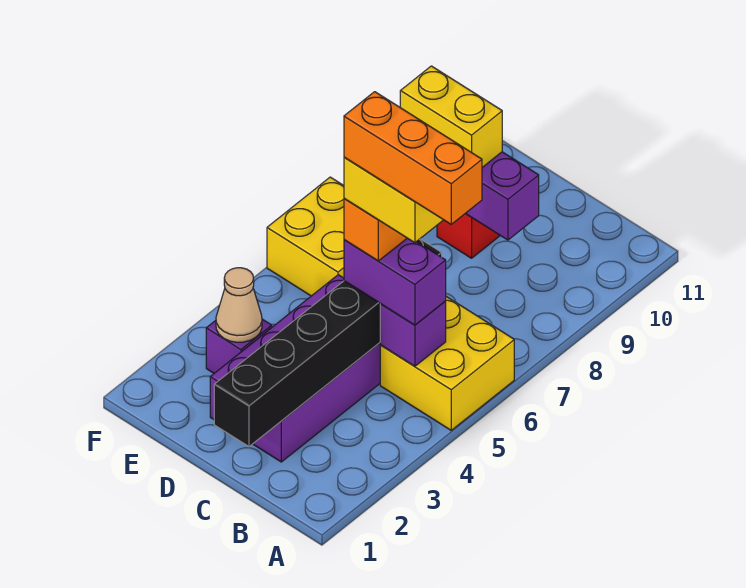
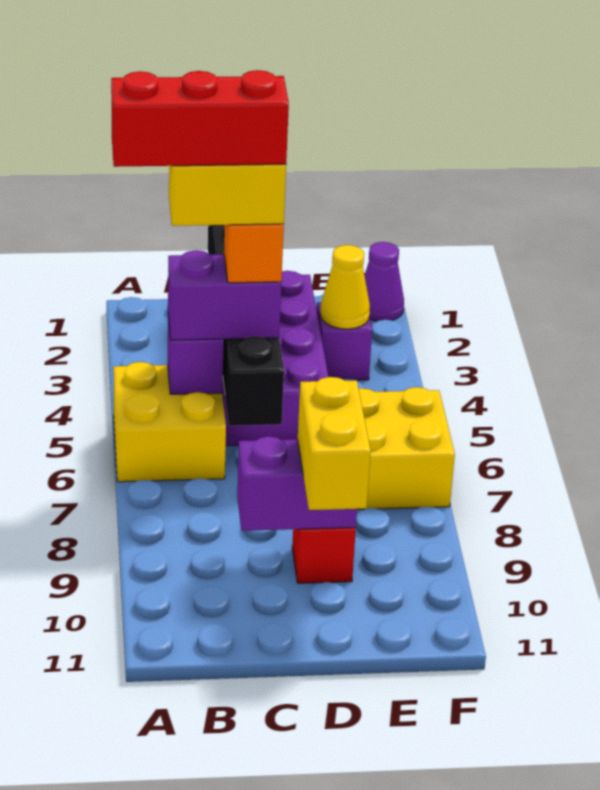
orange brick A5:C5 level 6 -> red brick A5:C5 level 6
yellow brick D9:E9 level 3 -> yellow brick D9:D10 level 3
tan cone E3 level 2 -> yellow cone E3 level 2
none -> purple cone F1 level 1

